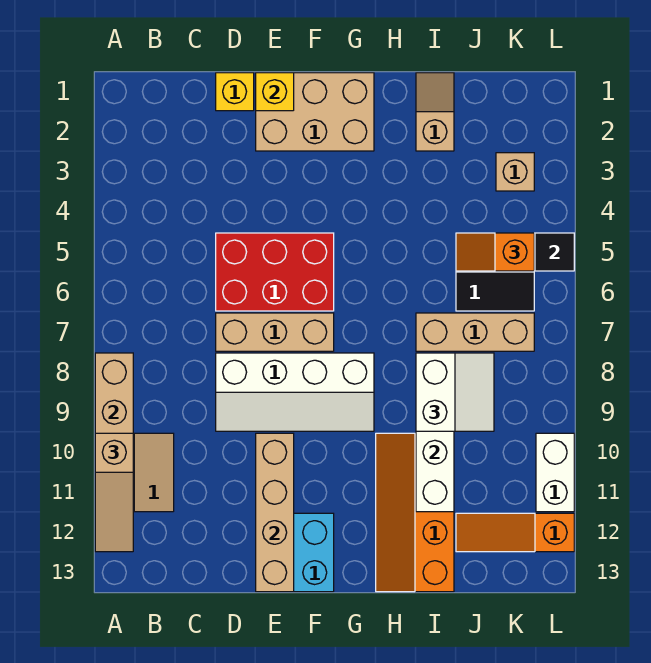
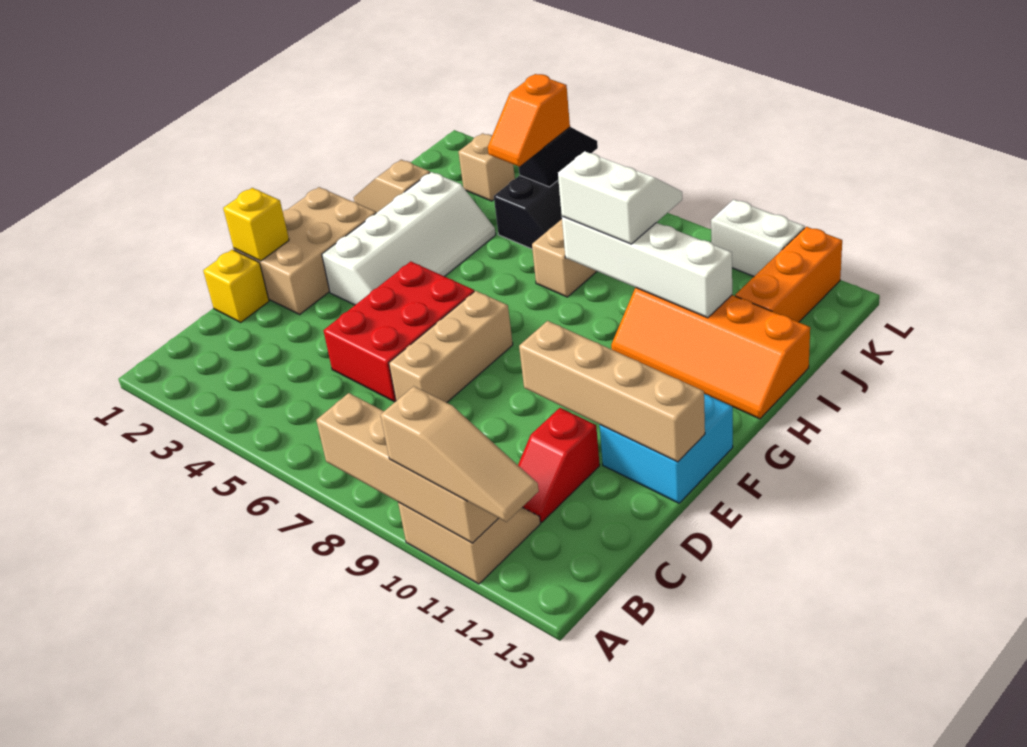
none -> red slope C11:D11 level 1 top D
white slope D8:G9 level 1 top 8 -> white slope F3:I4 level 1 top 3
orange slope J12:L12 level 1 top L -> orange brick J12:L12 level 1

